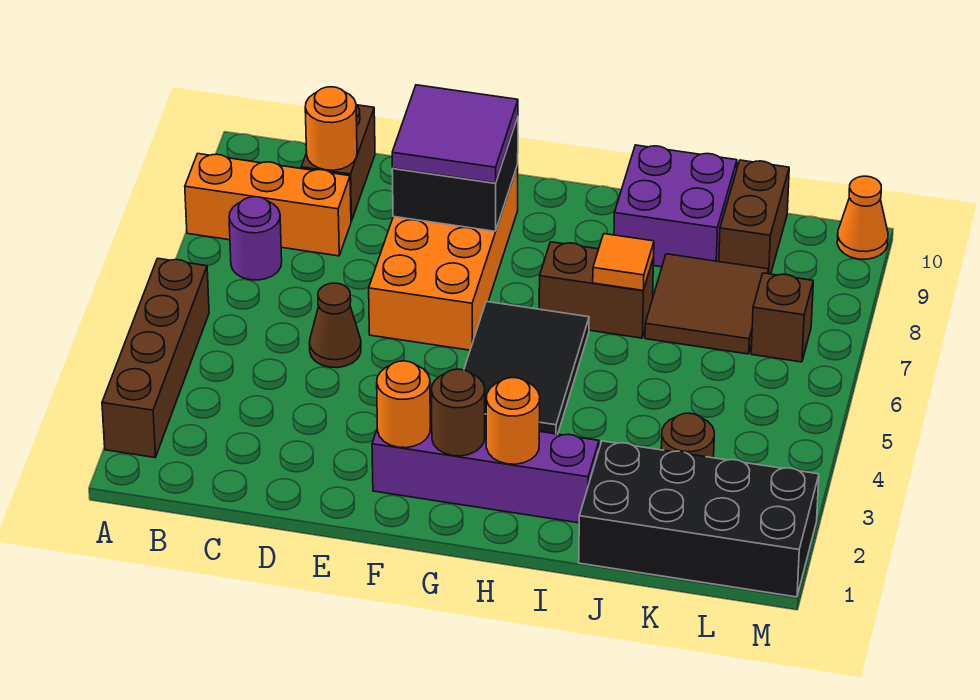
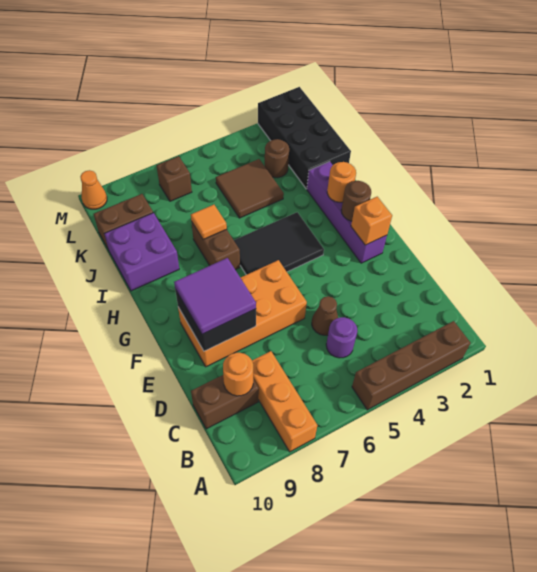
purple round brick B7 level 1 -> purple round brick C5 level 1
orange round brick F2 level 2 -> orange brick F2 level 2
brown tile J7:K8 level 1 -> brown tile J4:K5 level 1

